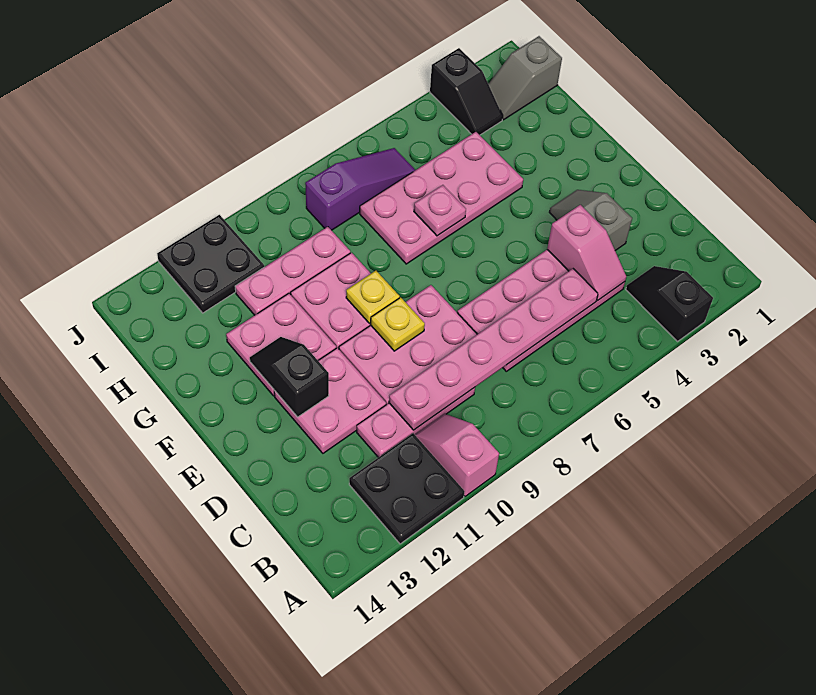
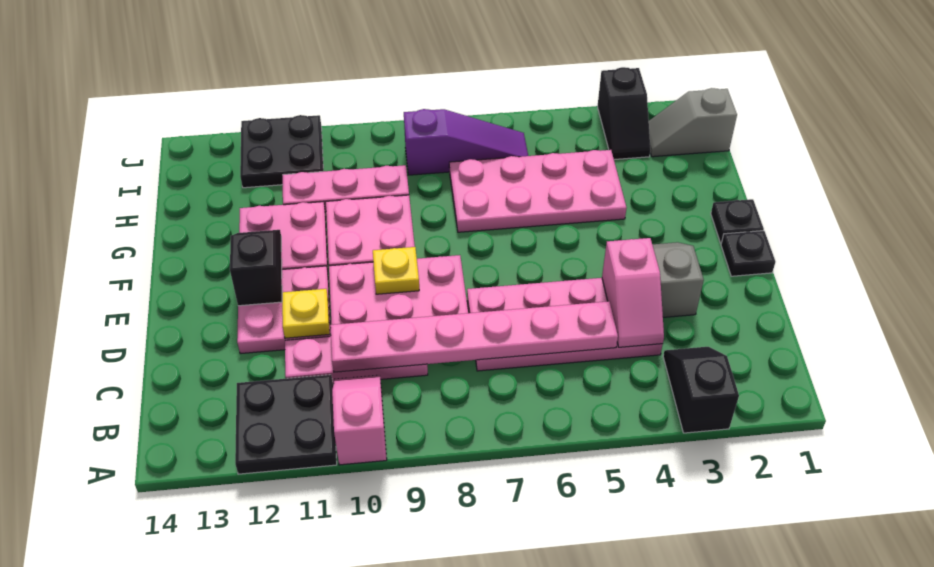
none -> black plate E1 level 1
none -> black plate F1 level 1
yellow plate F9 level 2 -> yellow plate D11 level 2
pink plate G6 level 2 -> none

